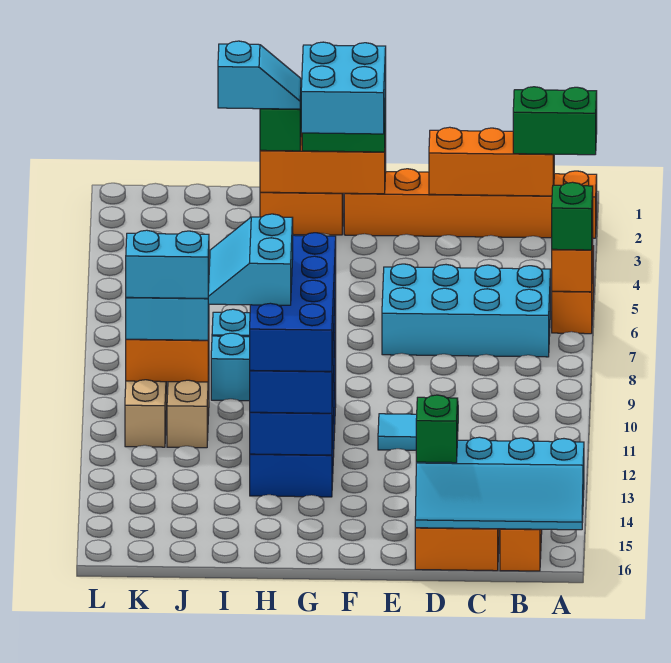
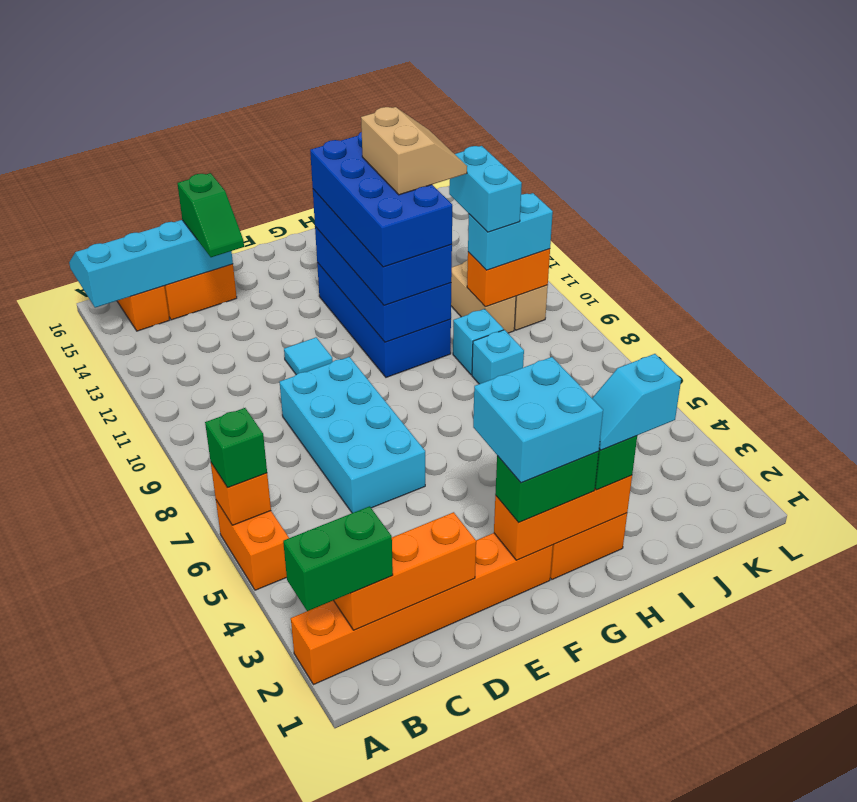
cyan brick B6:E7 level 1 -> cyan brick D6:E9 level 1
cyan slope H11:I12 level 5 top H -> tan slope H11:I12 level 5 top H
cyan brick J10:K10 level 4 -> cyan brick J10:J11 level 4

